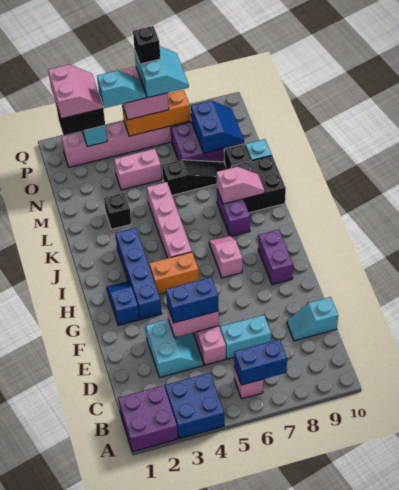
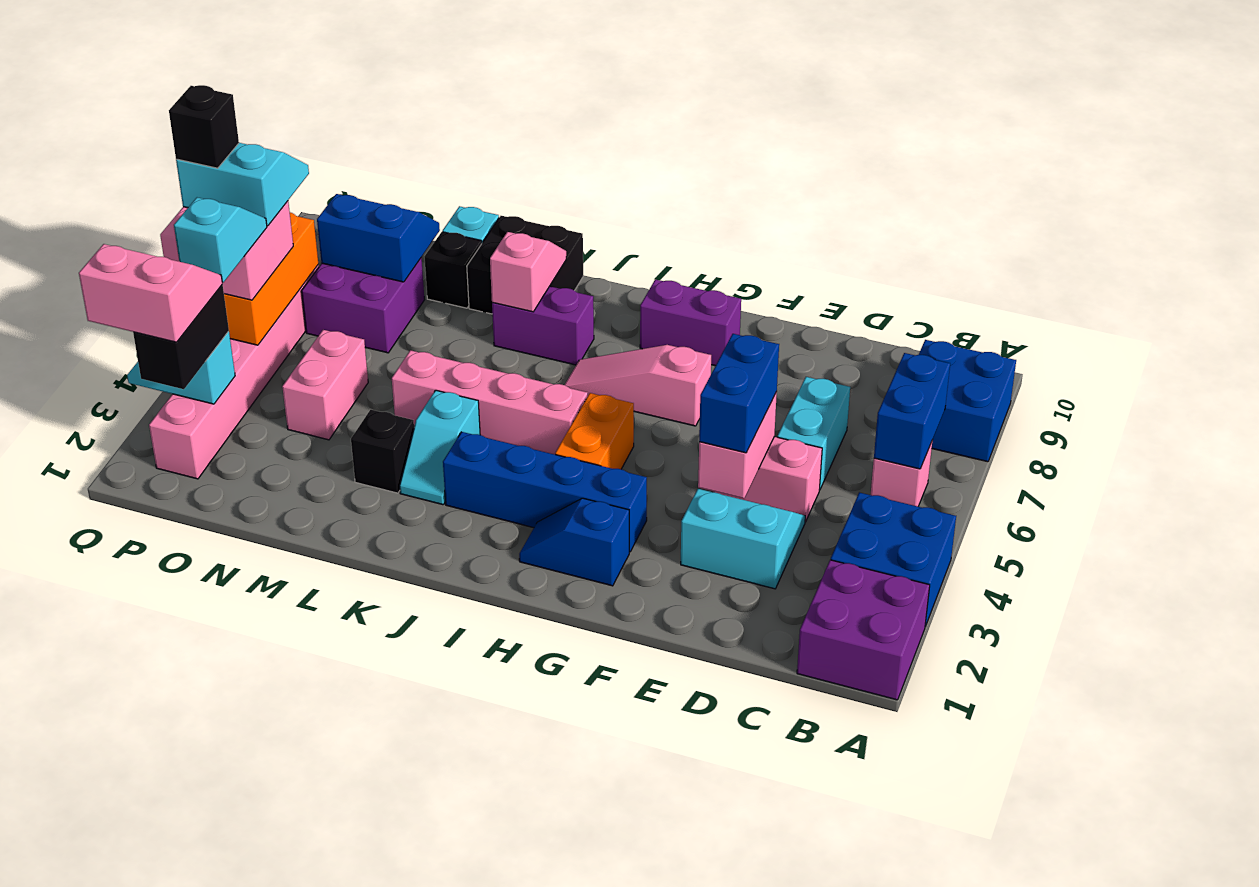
none -> blue brick A8:B9 level 1
cyan slope D9:D10 level 1 top 10 -> cyan slope K3:K4 level 1 top 4
pink slope H7:I7 level 1 top H -> pink slope G7:I7 level 1 top G
black slope M6:M8 level 1 top 6 -> none

